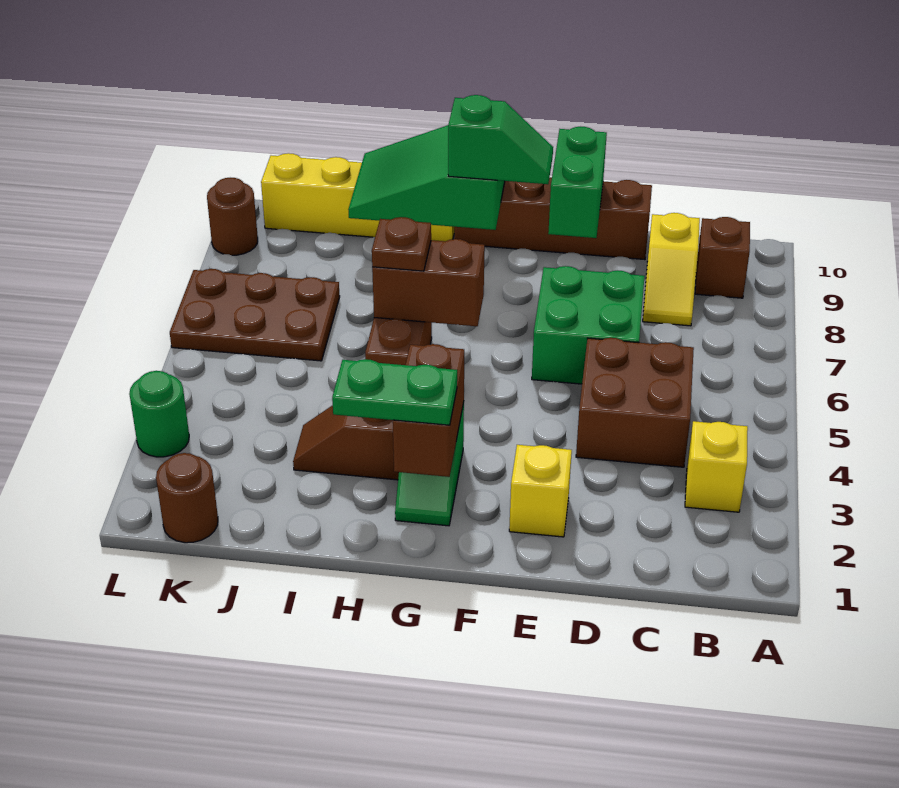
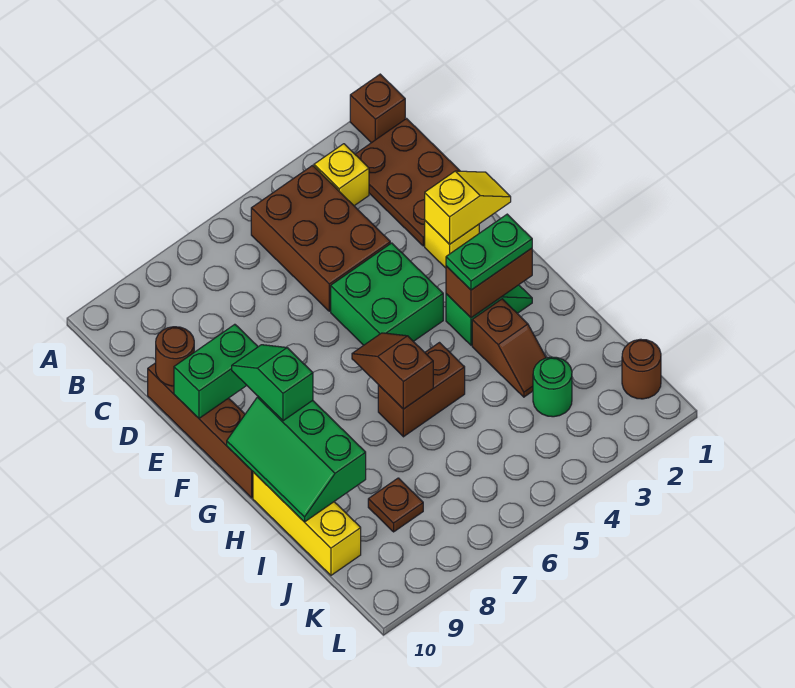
brown brick B9 level 1 -> brown brick A1 level 1
brown brick C4:D5 level 1 -> brown brick B4:D5 level 1
yellow slope C8:C9 level 1 top 9 -> yellow slope E1:E2 level 2 top 2
green brick D6:E7 level 1 -> green brick E4:F5 level 1
green plate G2:H2 level 3 -> green plate G2:G3 level 3
brown brick G6:H6 level 2 -> brown slope G6:H6 level 2 top H
green slope G9:I10 level 2 top G -> green slope G9:I10 level 2 top 9
brown plate H6 level 3 -> brown plate J8 level 1
yellow brick H10:K10 level 1 -> yellow brick H10:J10 level 1
brown plate J6:L7 level 1 -> brown plate B1:D2 level 1
green round brick L3 level 1 -> green round brick J3 level 1
brown round brick L9 level 1 -> brown round brick D10 level 2

